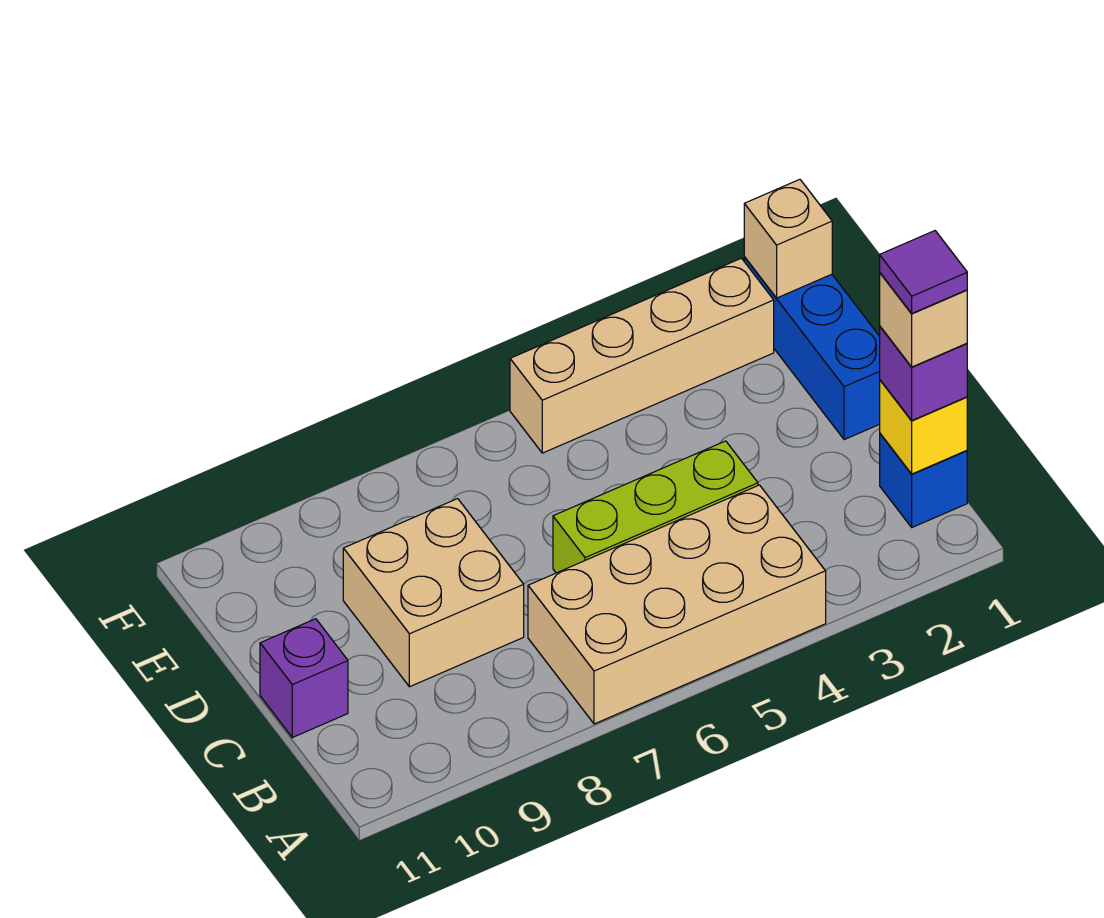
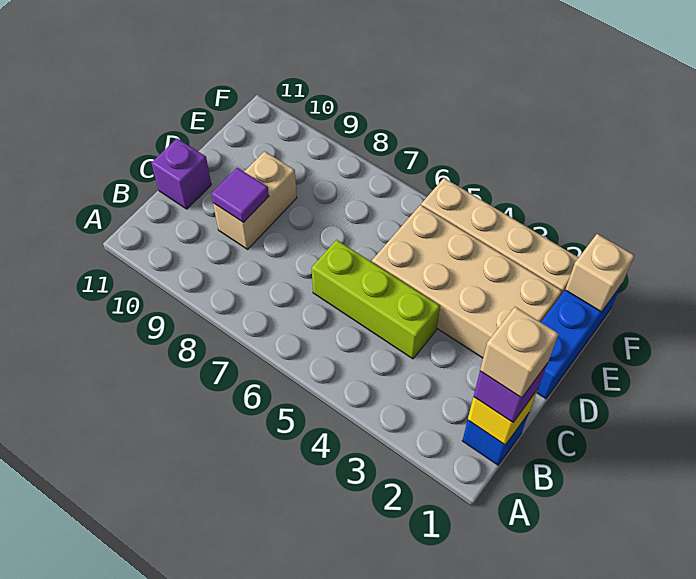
tan brick A4:B7 level 1 -> tan brick D2:E5 level 1
purple tile B1 level 5 -> purple tile C9 level 2
tan brick C8:D9 level 1 -> tan brick C9:D9 level 1

